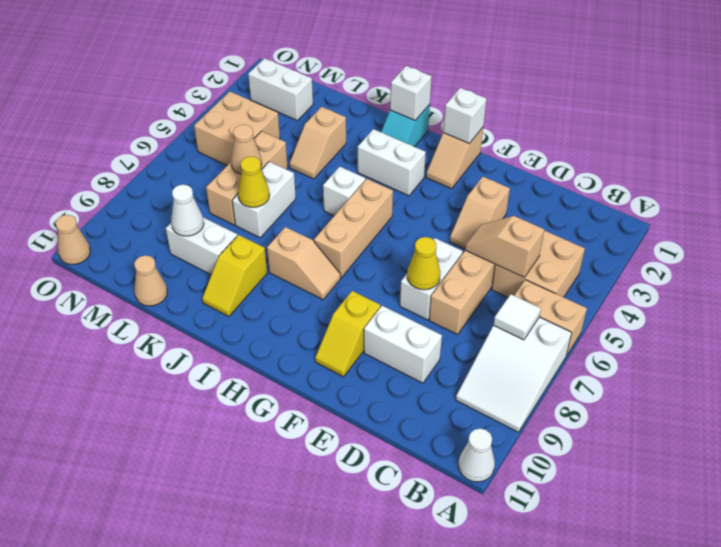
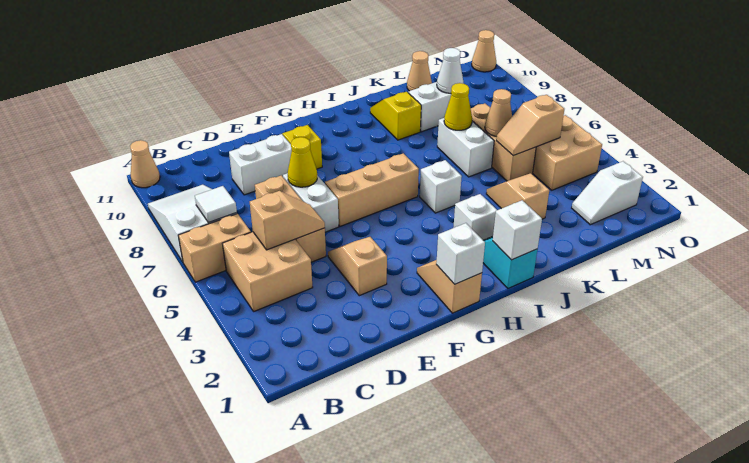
white cone A11 level 1 -> tan cone A11 level 1
white brick H3:I3 level 1 -> white brick I3 level 1
tan brick H5:H7 level 1 -> tan brick F6:H6 level 1
tan slope H8:I8 level 1 top I -> tan slope L5:M5 level 2 top M
white brick M2:N2 level 1 -> white slope M2:N2 level 1 top N

